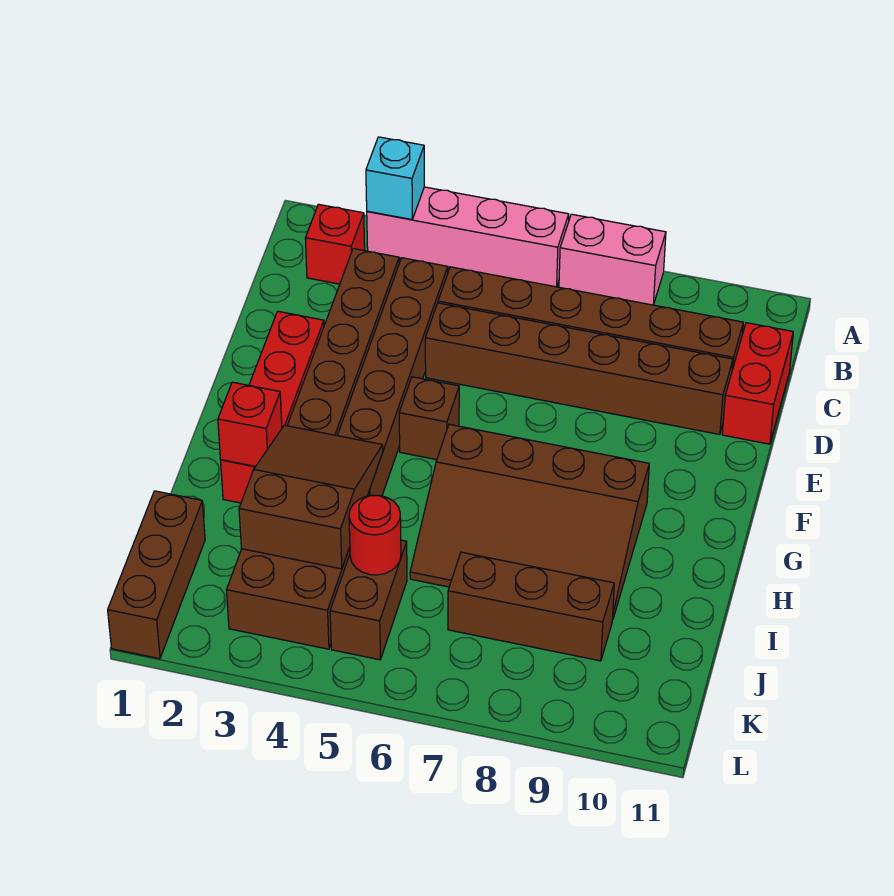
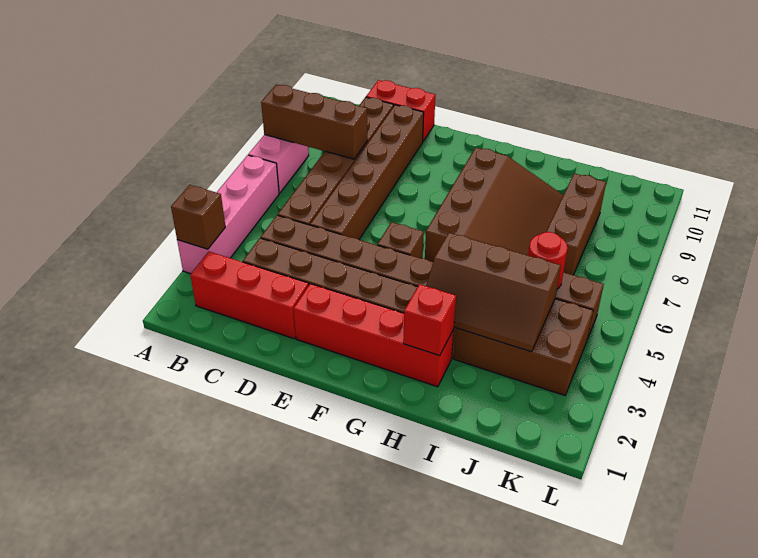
cyan brick A3 level 2 -> brown brick A3 level 2
red brick B2 level 1 -> red brick B2:D2 level 1
brown slope H3:J4 level 2 top J -> brown slope H3:J4 level 2 top 4
brown brick J1:L1 level 1 -> brown brick A8:C8 level 2

